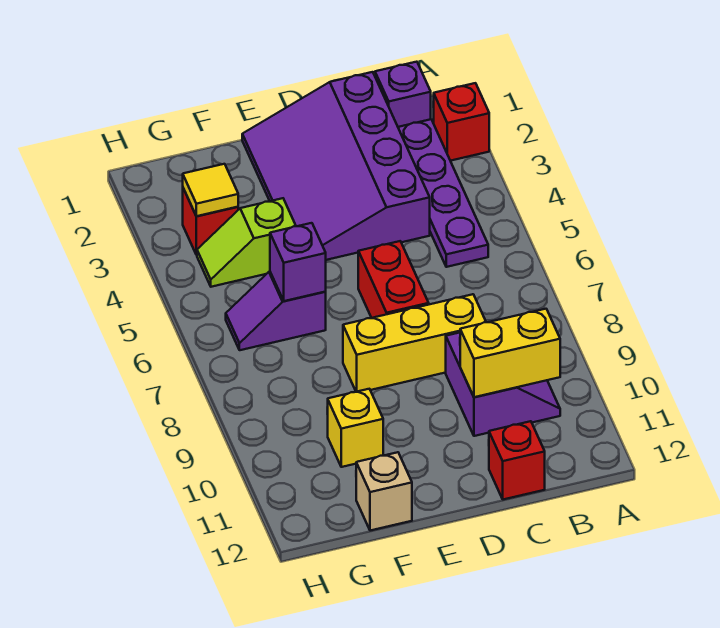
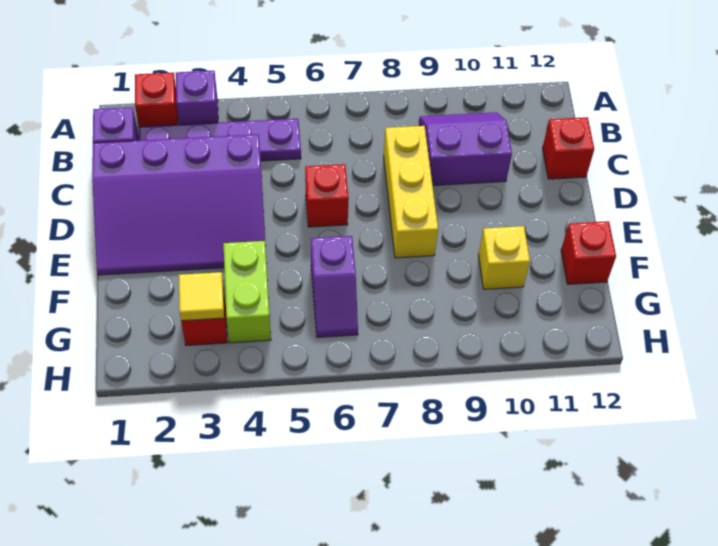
yellow brick B10:C10 level 2 -> none
red brick D6:D7 level 1 -> red brick D6 level 1
lime slope F4:G4 level 1 top F -> lime brick F4:G4 level 1
purple brick F6 level 2 -> purple brick A3 level 1
tan brick F12 level 1 -> red brick F12 level 1

